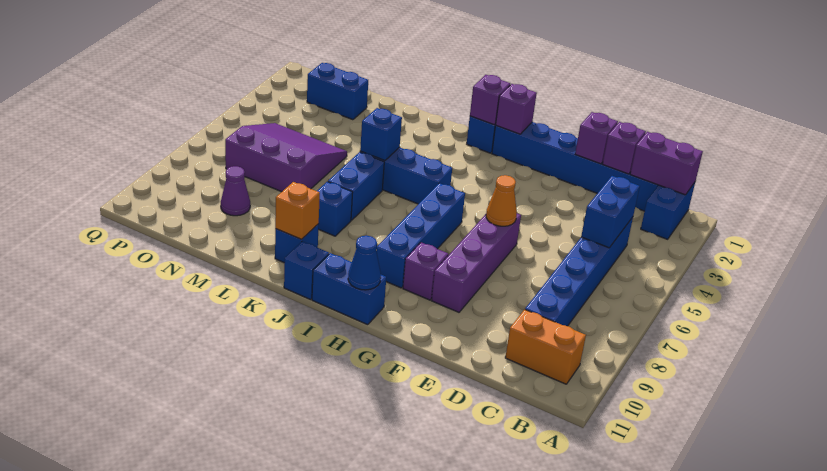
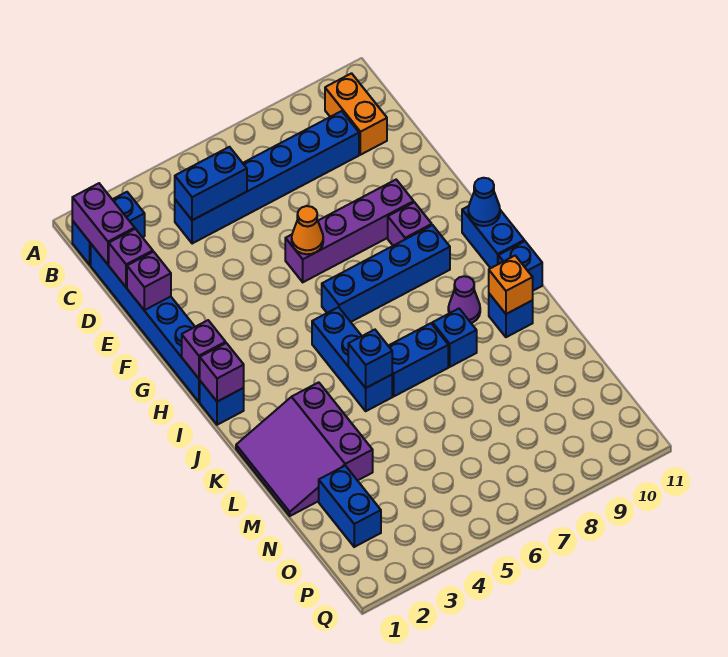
purple slope M5:O7 level 1 top 7 -> purple slope K1:M3 level 1 top 3
purple cone N9 level 1 -> purple cone J9 level 1

